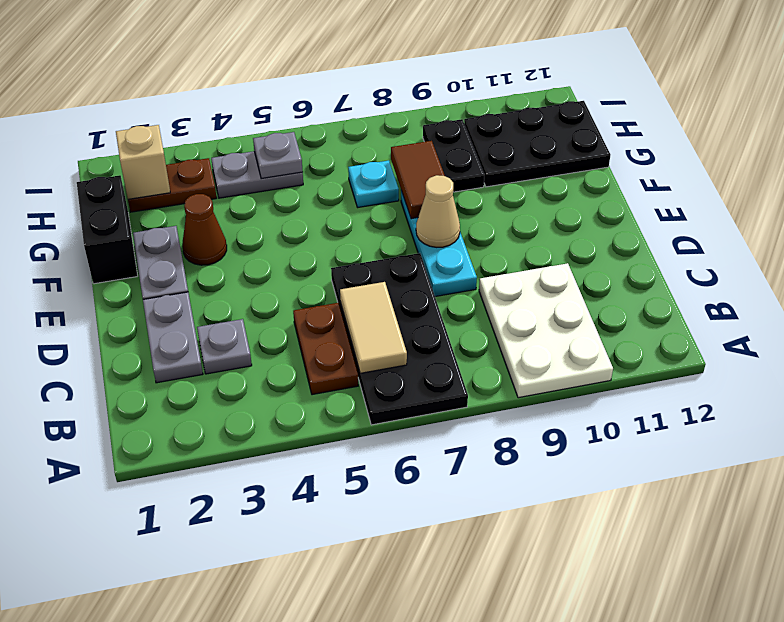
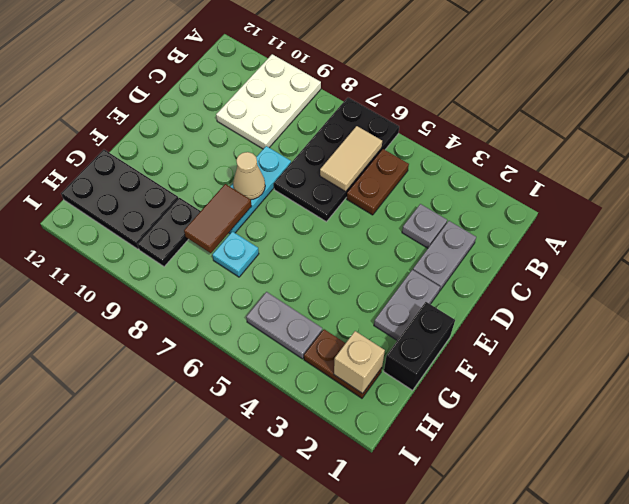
brown cone F3 level 1 -> none
grey plate H5 level 2 -> none

